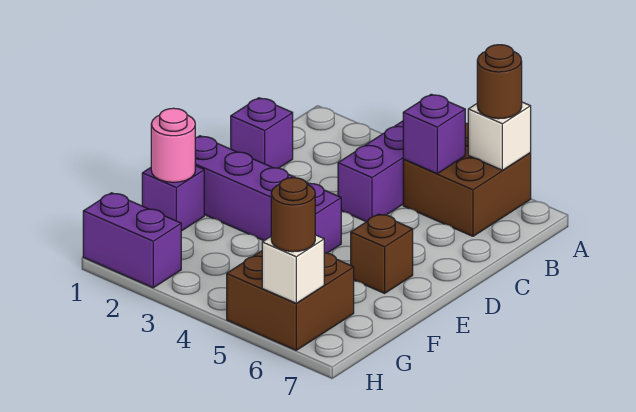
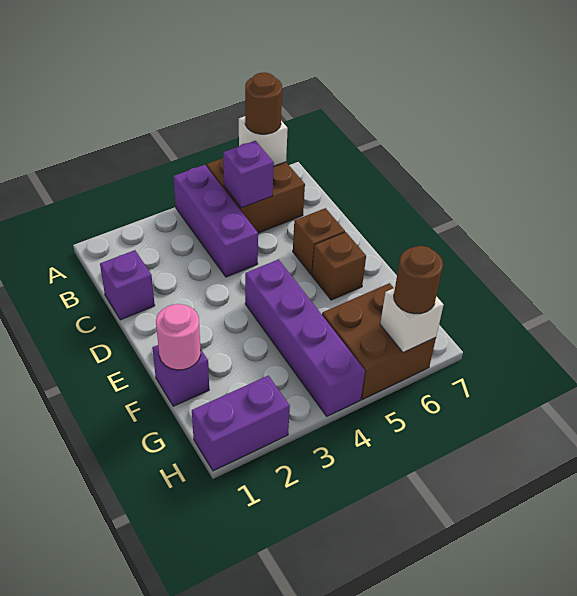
none -> brown brick D6 level 1
purple brick E1:E4 level 1 -> purple brick E4:H4 level 1

